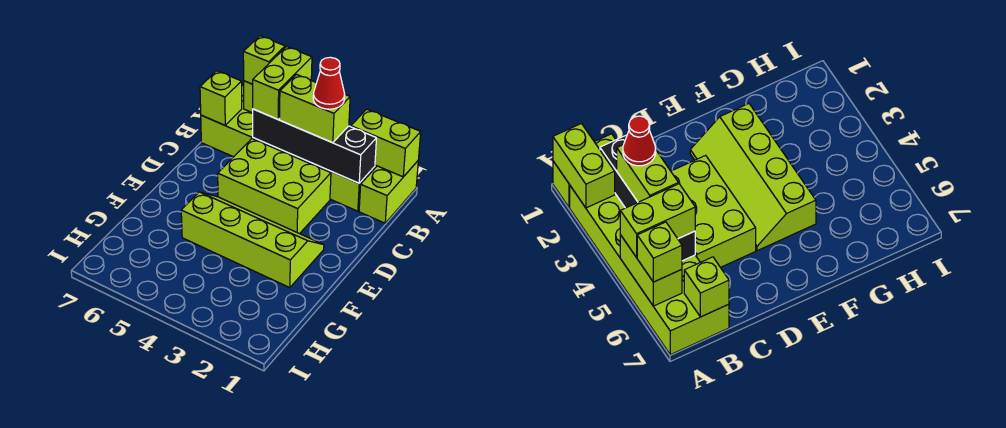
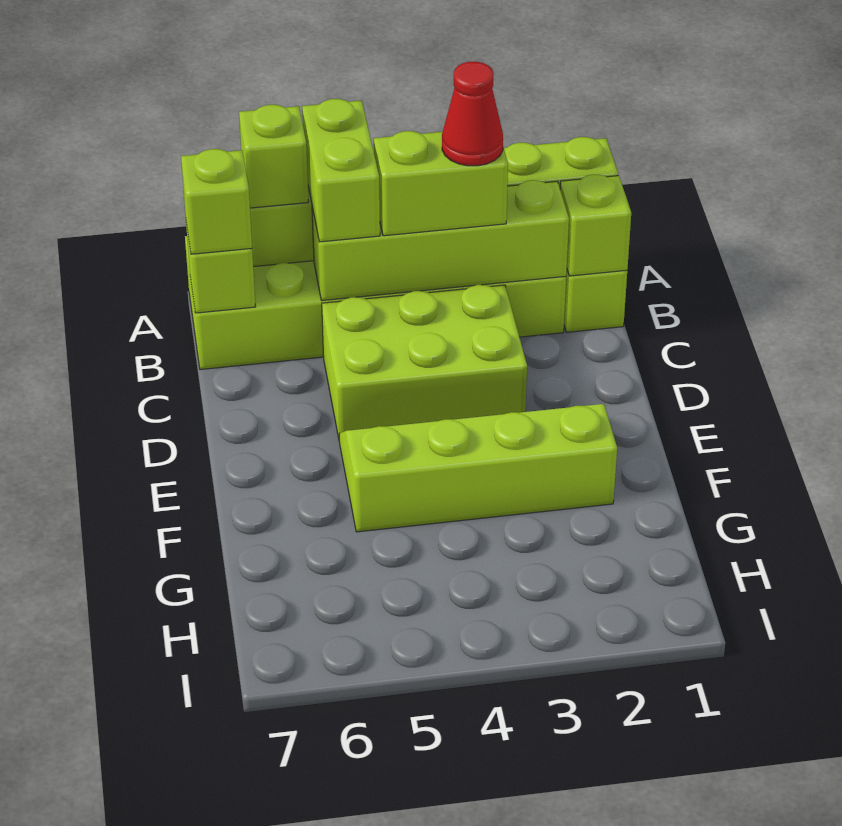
none -> lime brick B1 level 2
black brick B2:B5 level 2 -> lime brick B2:B5 level 2
none -> lime brick B7 level 3

